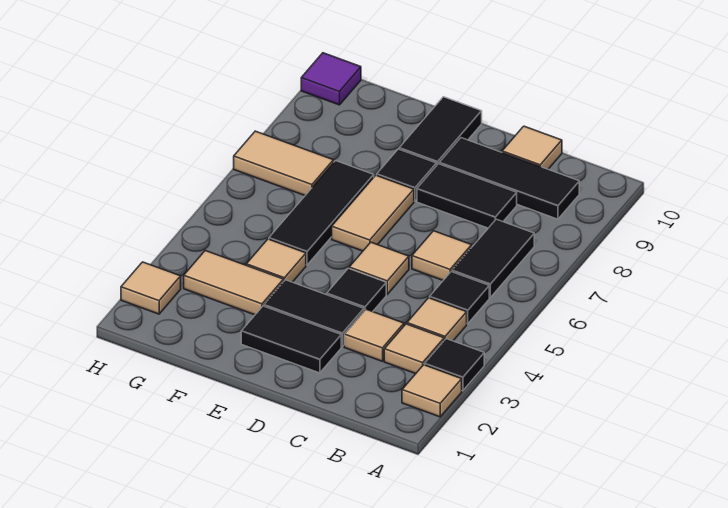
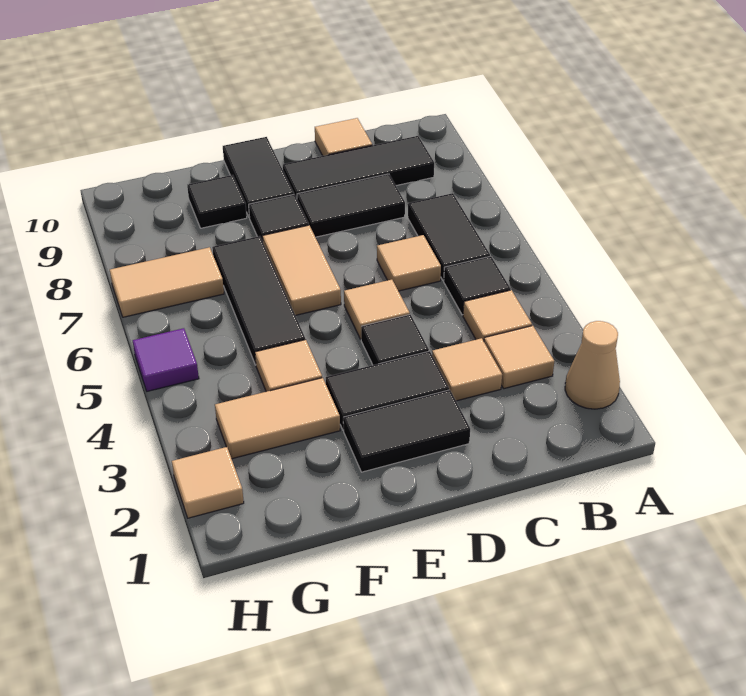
tan tile A2 level 1 -> tan cone A2 level 1
black tile A3 level 1 -> black tile F9 level 1
purple tile H10 level 1 -> purple tile H5 level 1

